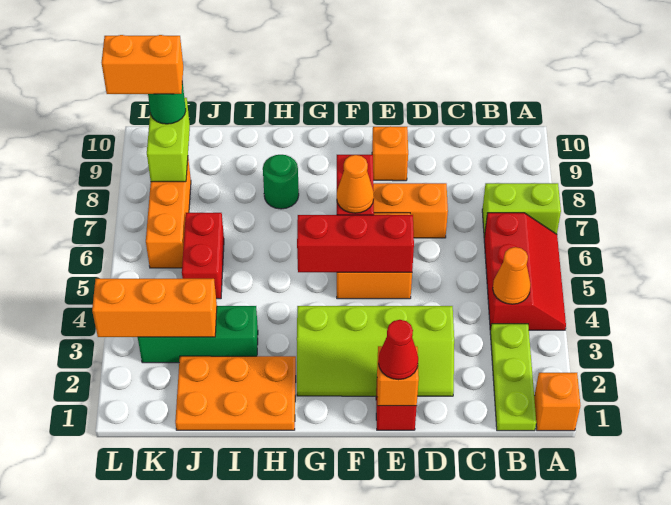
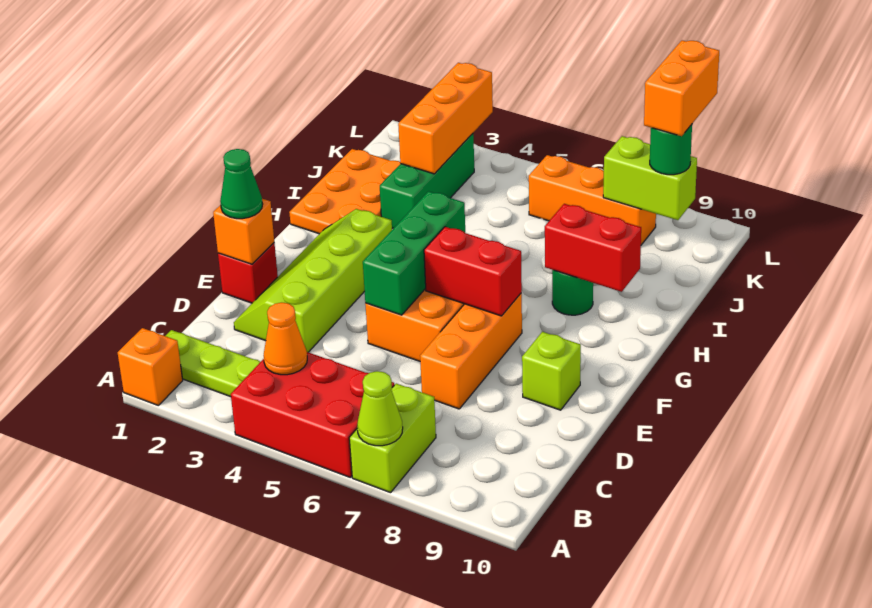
red slope A4:B6 level 1 top B -> red brick A4:B6 level 1
none -> lime cone A7 level 2
red cone E1 level 3 -> green cone E1 level 3
red brick E5:G5 level 2 -> green brick E5:G5 level 2
orange brick E9 level 1 -> lime brick E9 level 1
orange cone F6 level 3 -> none
red brick J5:J6 level 1 -> red brick H8:H9 level 2

